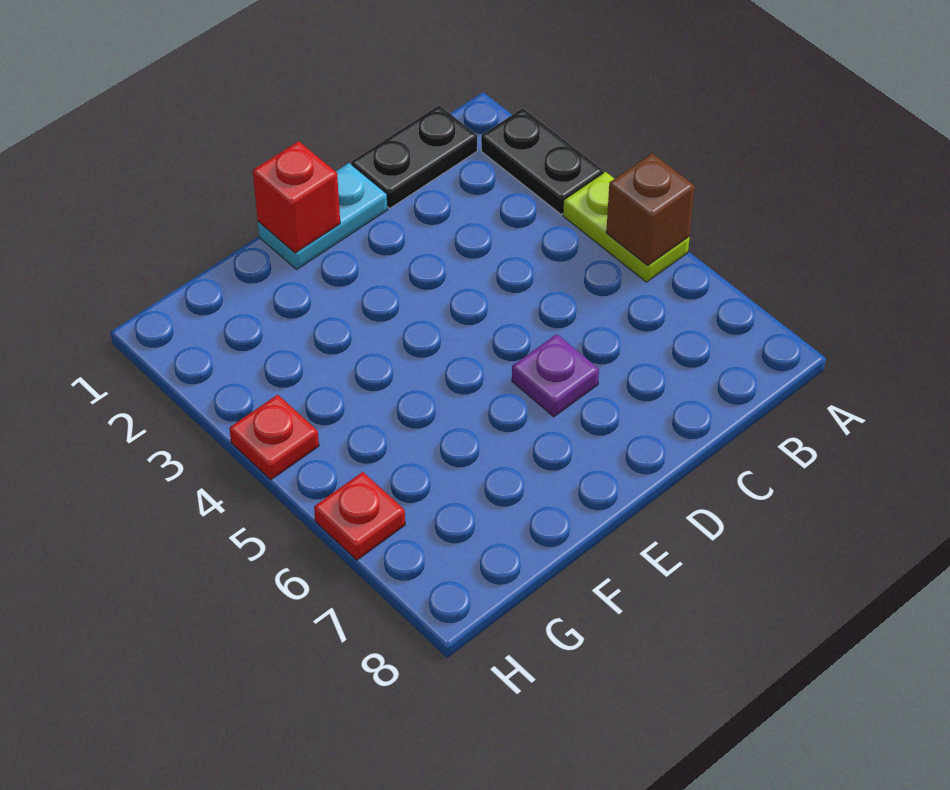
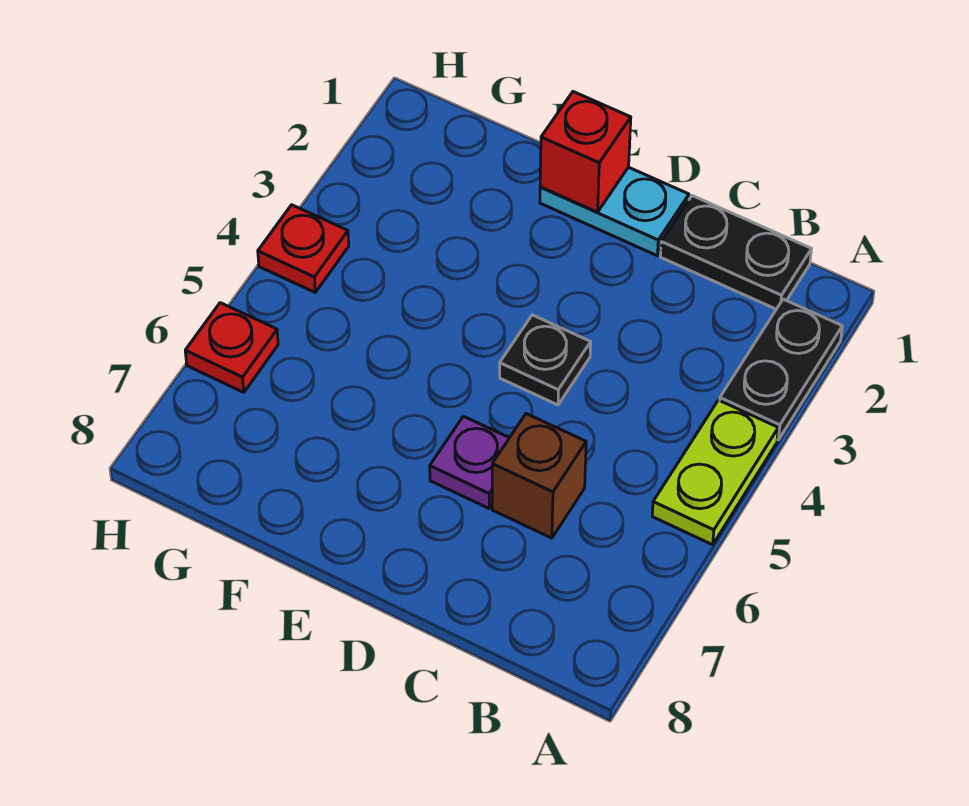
brown brick A5 level 2 -> brown brick C6 level 1
none -> black plate D4 level 1

